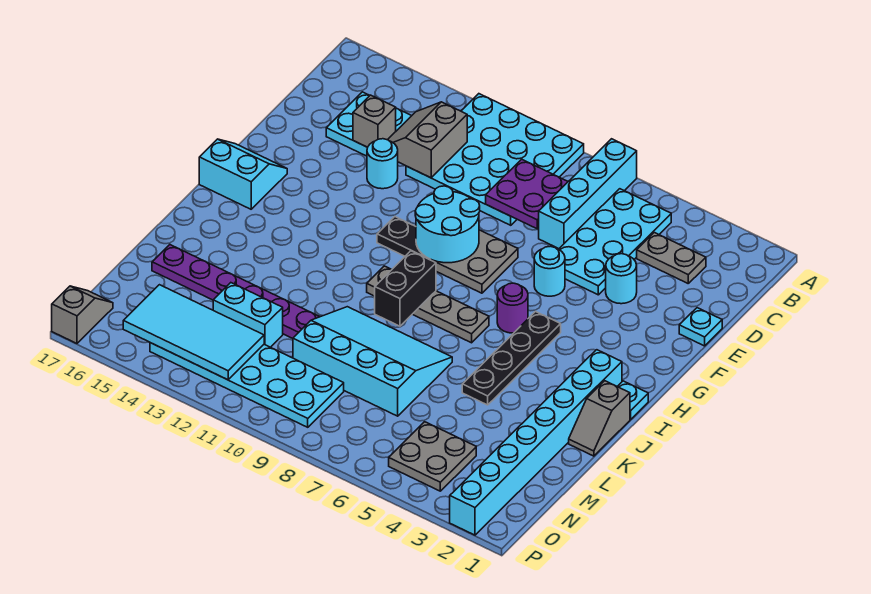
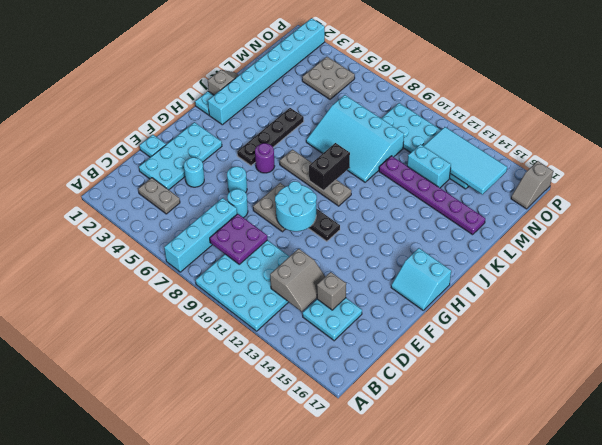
cyan plate B5:E6 level 1 -> cyan plate D2:G3 level 1
cyan round brick E13 level 1 -> cyan round brick E7 level 1

